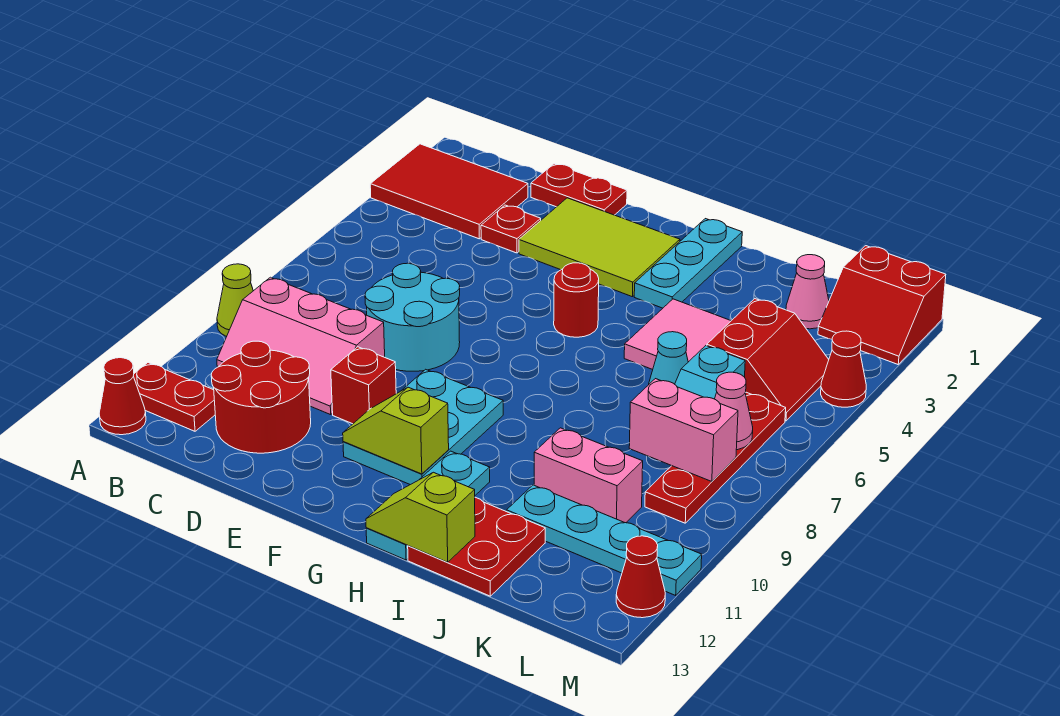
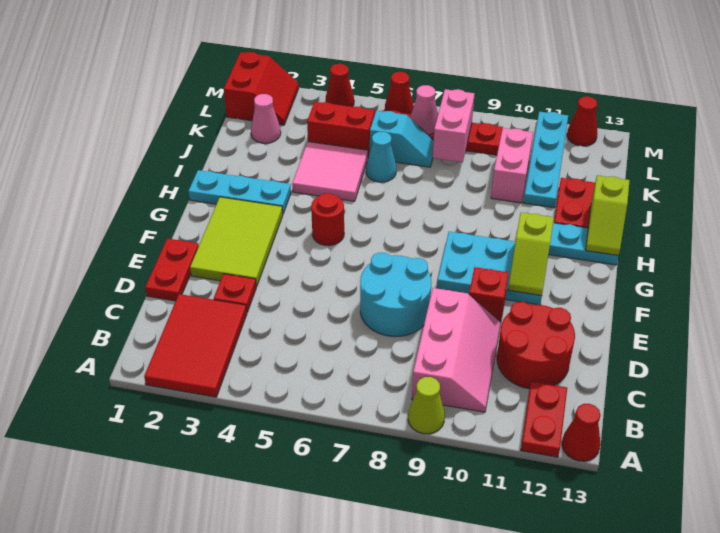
none -> red cone M6 level 1

